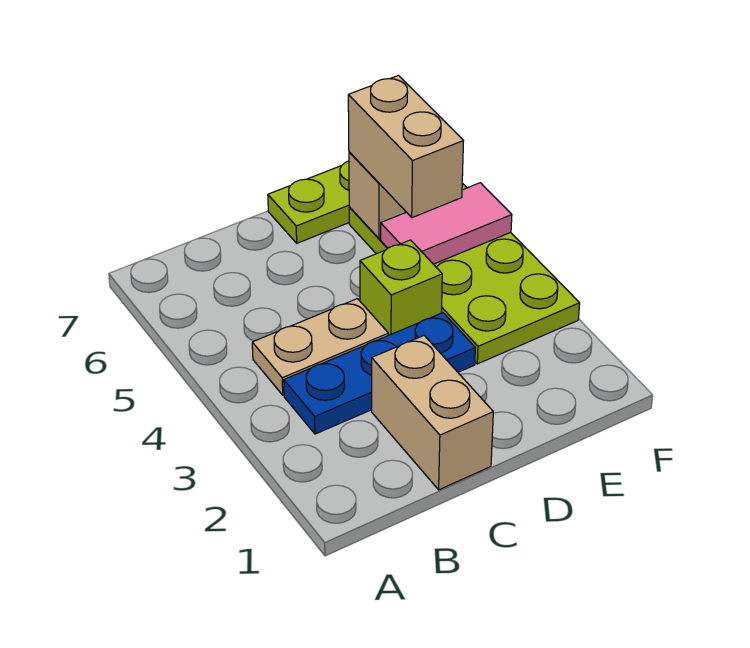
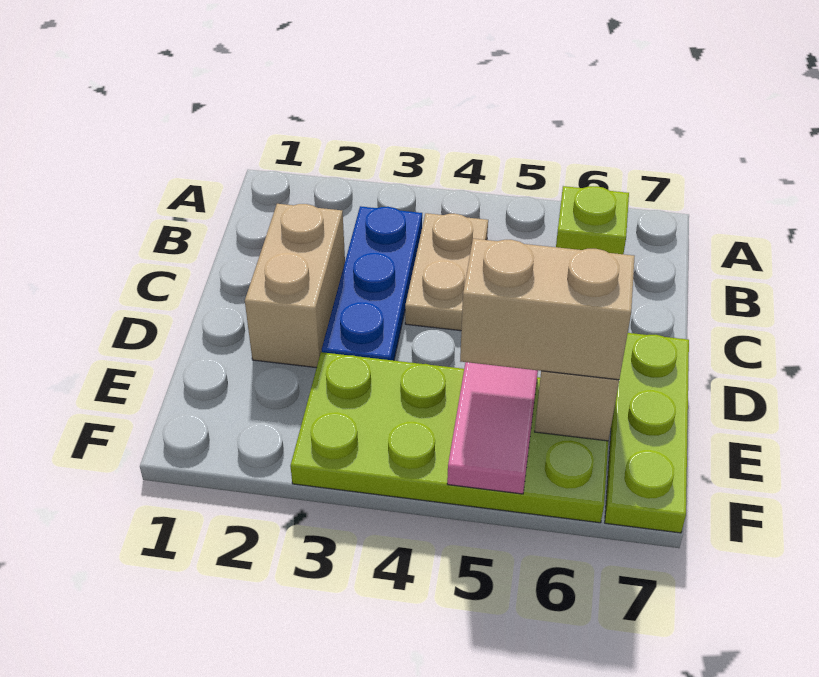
tan brick C1:C2 level 1 -> tan brick C2:D2 level 1
lime brick D4 level 1 -> lime brick B6 level 1

